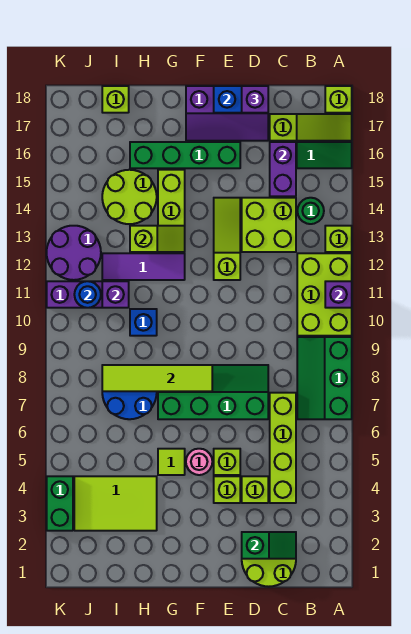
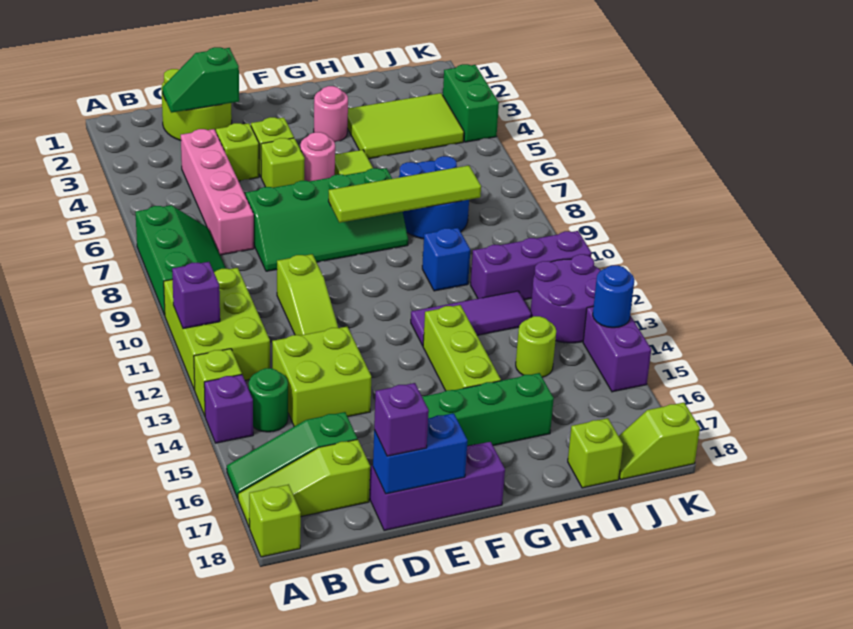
lime brick C4:C7 level 1 -> pink brick C4:C7 level 1
purple brick C15:C16 level 2 -> purple brick K14:K15 level 1
lime slope E12:E14 level 1 top 12 -> lime slope D10:D12 level 1 top 10
none -> pink round brick G3 level 1
lime slope G13:H13 level 2 top H -> lime slope J18:K18 level 1 top K
lime round brick H14:I15 level 1 -> lime round brick I14 level 1
purple brick I11 level 2 -> purple brick A14 level 1
blue round brick J11 level 2 -> blue round brick K14 level 2

